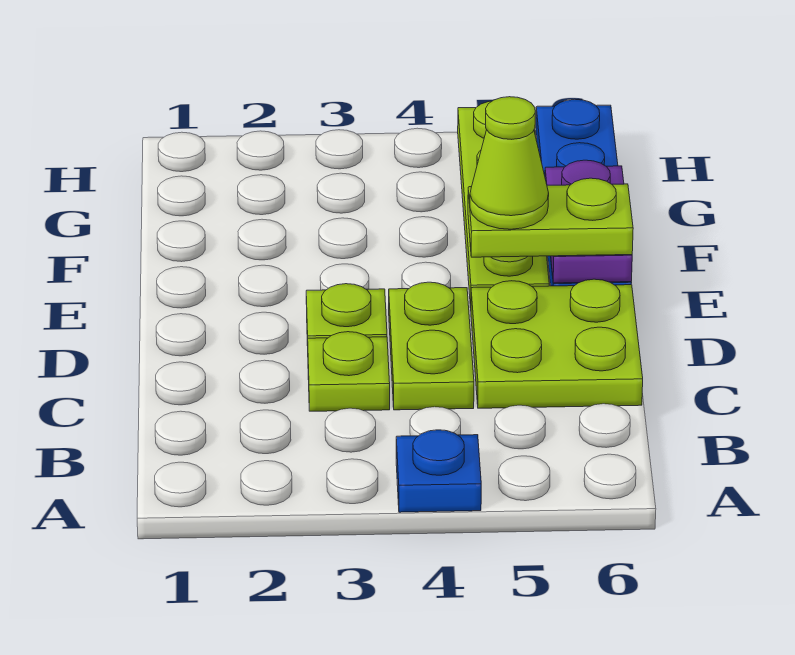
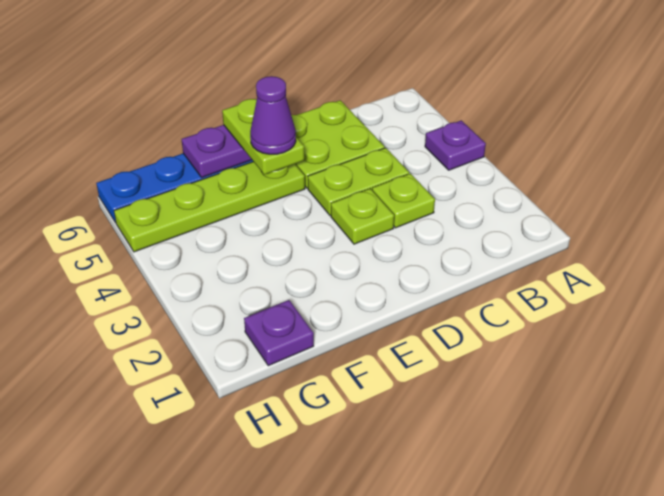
blue plate A4 level 1 -> purple plate A4 level 1
lime cone E5 level 4 -> purple cone E5 level 4
none -> purple plate G1 level 1

